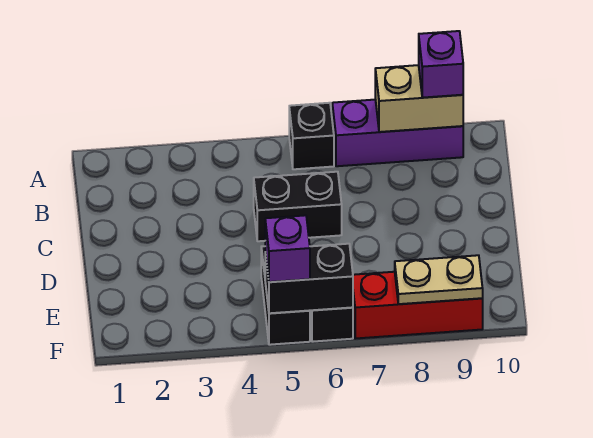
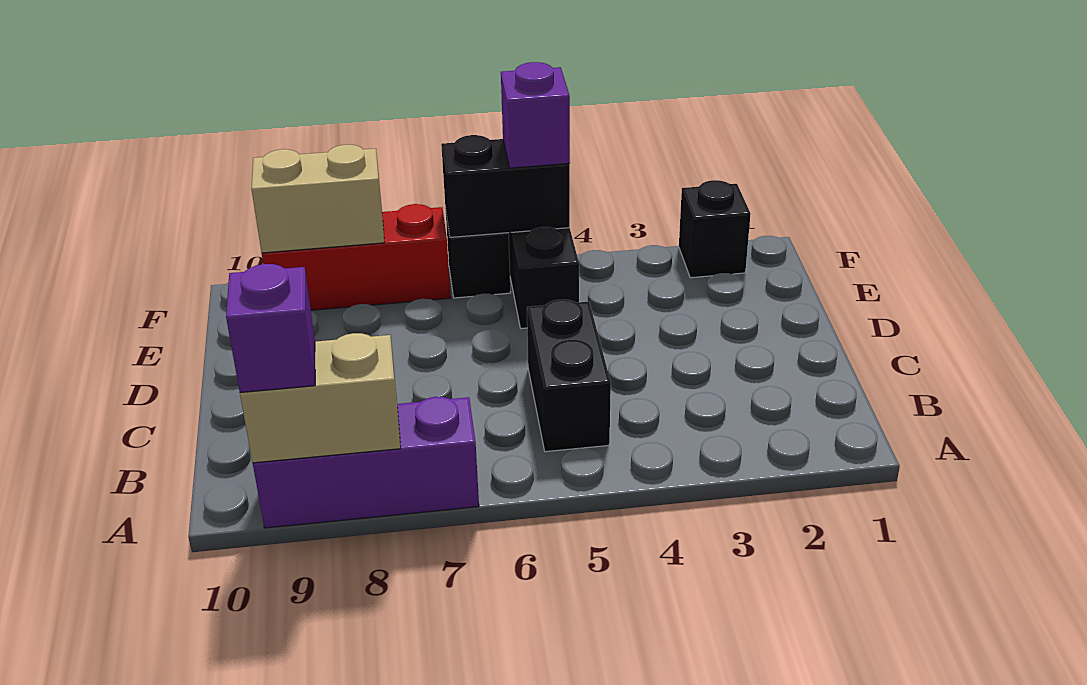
black brick A6 level 1 -> black brick F2 level 1
black brick C5:C6 level 1 -> black brick B5:C5 level 1
tan plate F8:F9 level 2 -> tan brick F8:F9 level 2

